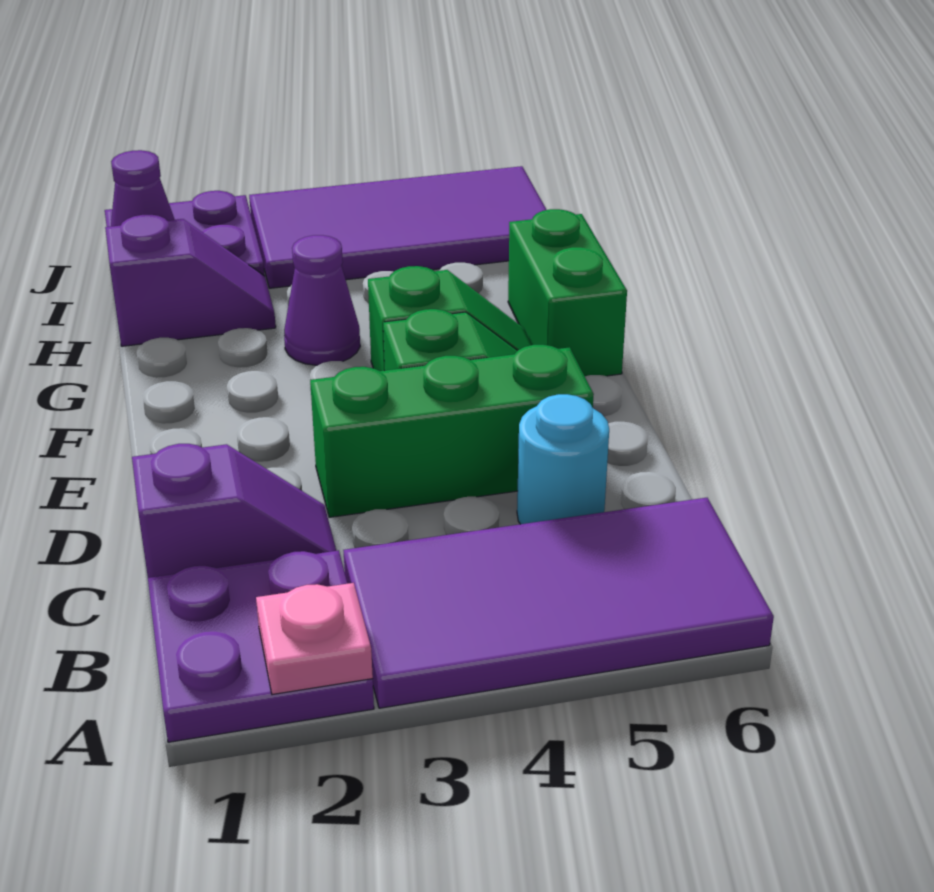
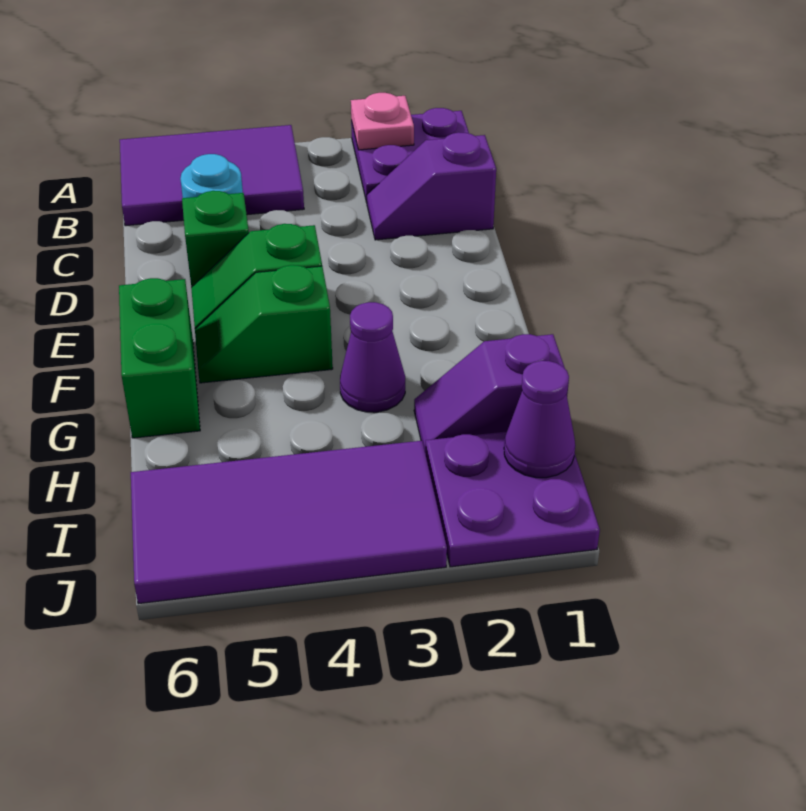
purple tile A3:B6 level 1 -> purple tile A4:B6 level 1
green brick D3:D5 level 1 -> green brick D5 level 1

